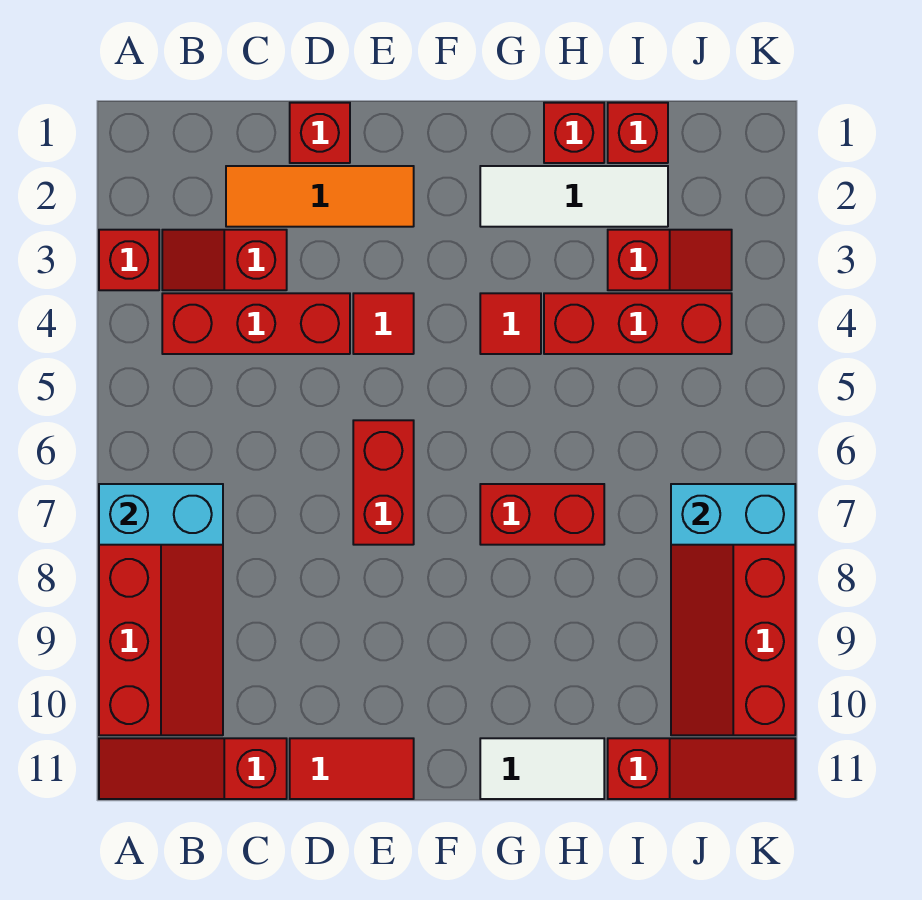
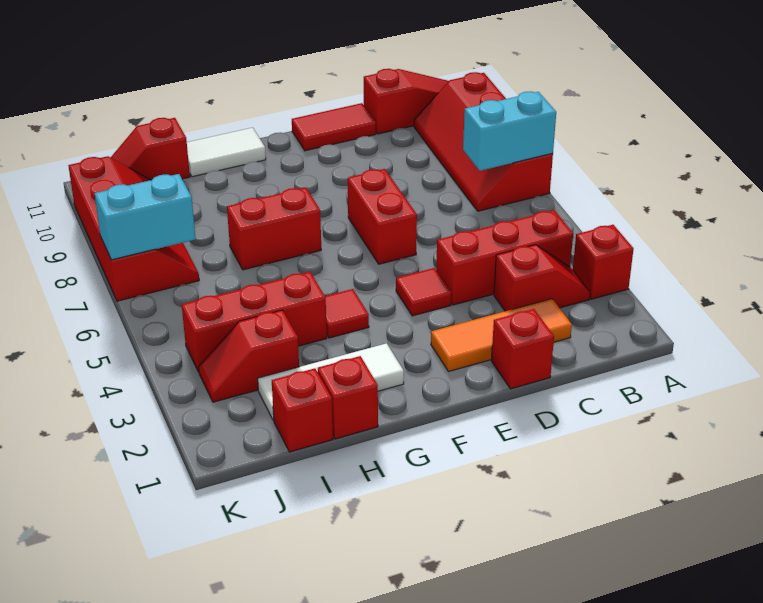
red slope I11:K11 level 1 top I -> red slope I11:J11 level 1 top I

